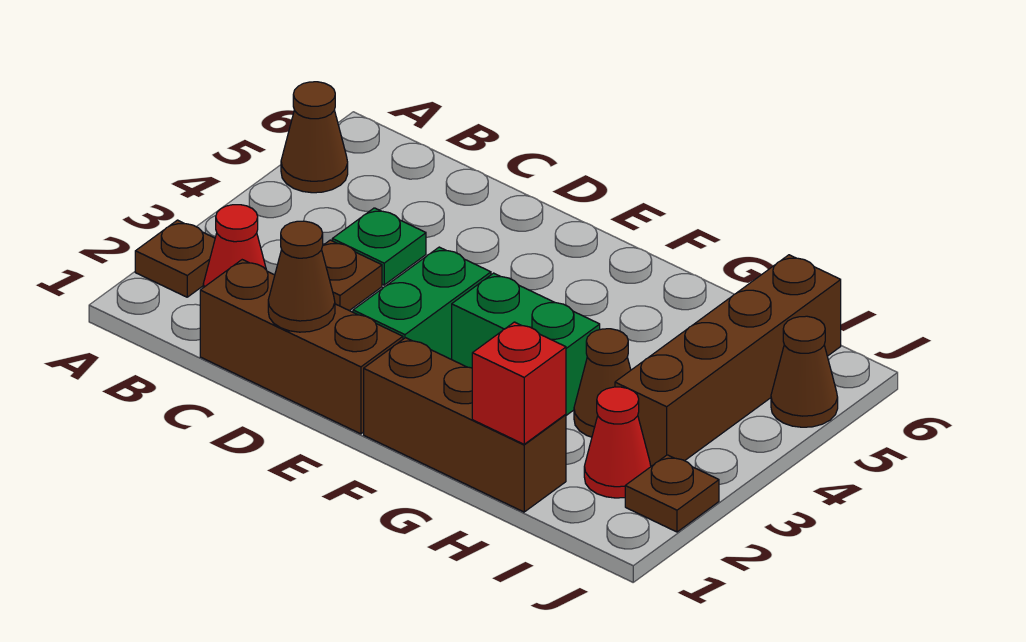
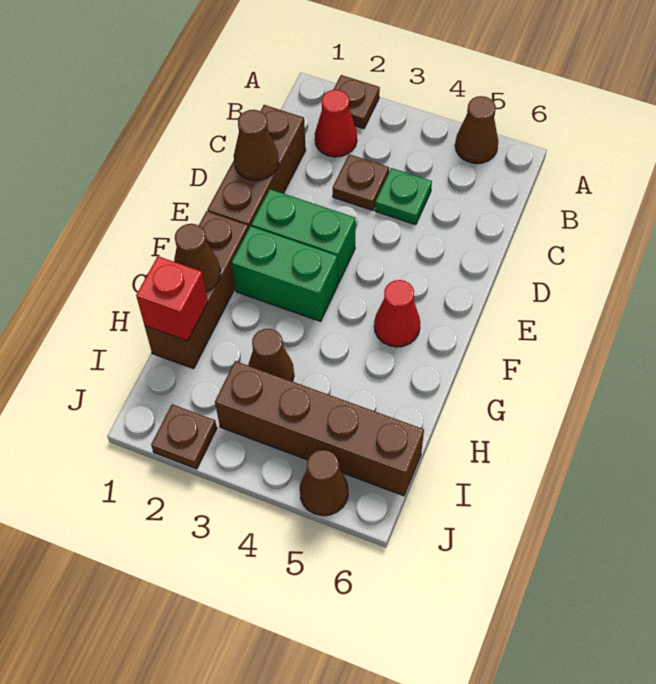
green brick F3:G3 level 1 -> green brick F2:F3 level 1
none -> brown cone G1 level 2
red cone I2 level 1 -> red cone F5 level 1

